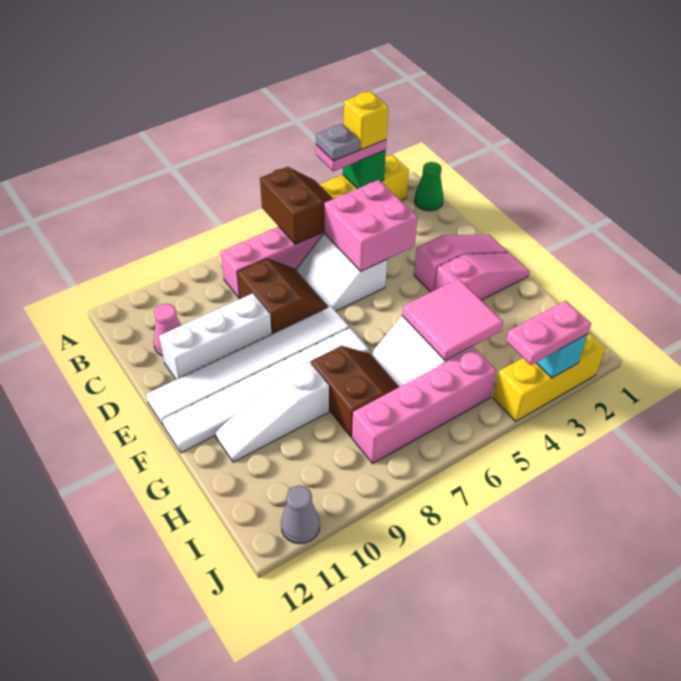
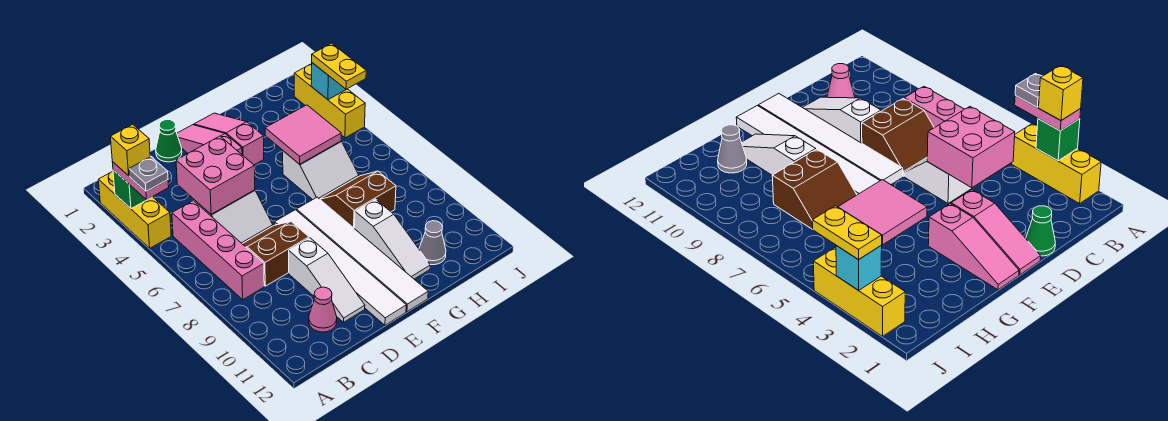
brown slope A5:B6 level 2 top 6 -> none
green cone B1 level 1 -> green cone D1 level 1
white brick D9:D11 level 1 -> white slope D9:D11 level 1 top 9
pink brick I5:I8 level 1 -> none
pink plate J3:J4 level 3 -> yellow plate J3:J4 level 3
grey cone J11 level 1 -> grey cone H11 level 1

